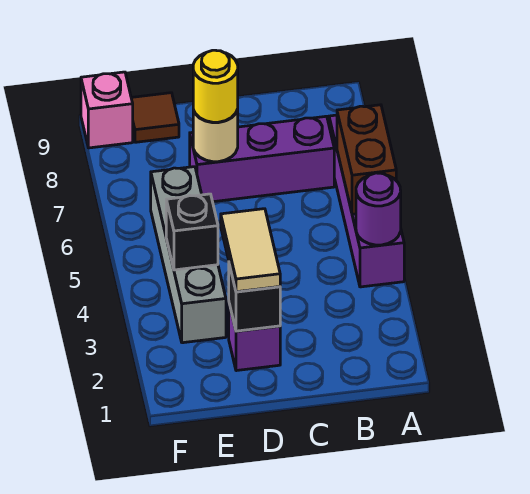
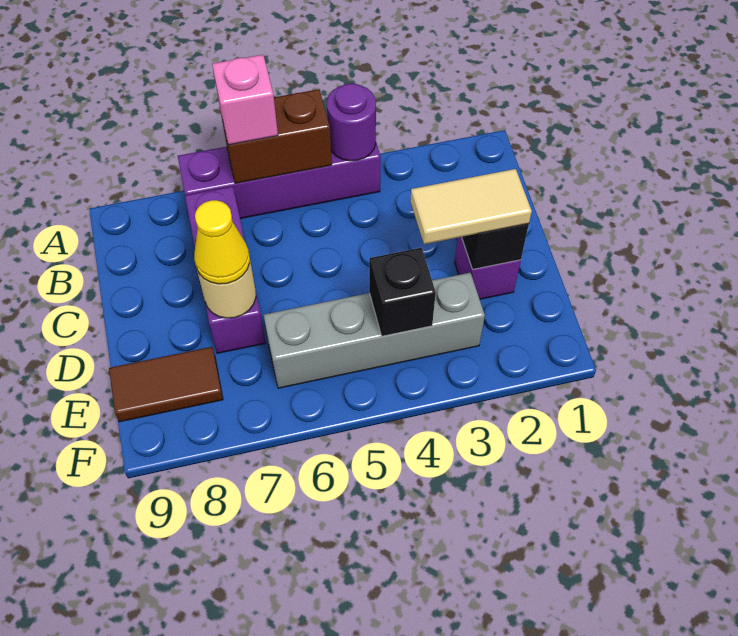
yellow round brick D7 level 3 -> yellow cone D7 level 3
brown tile E9 level 1 -> brown tile E8:E9 level 1
pink brick F9 level 1 -> pink brick A6 level 3

